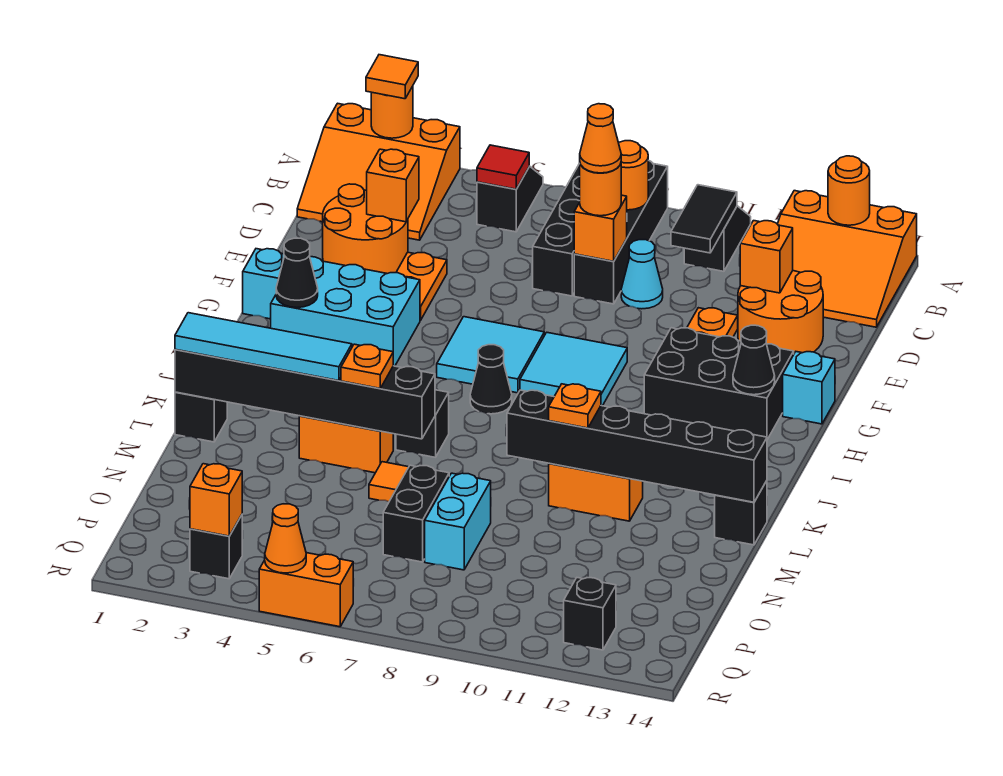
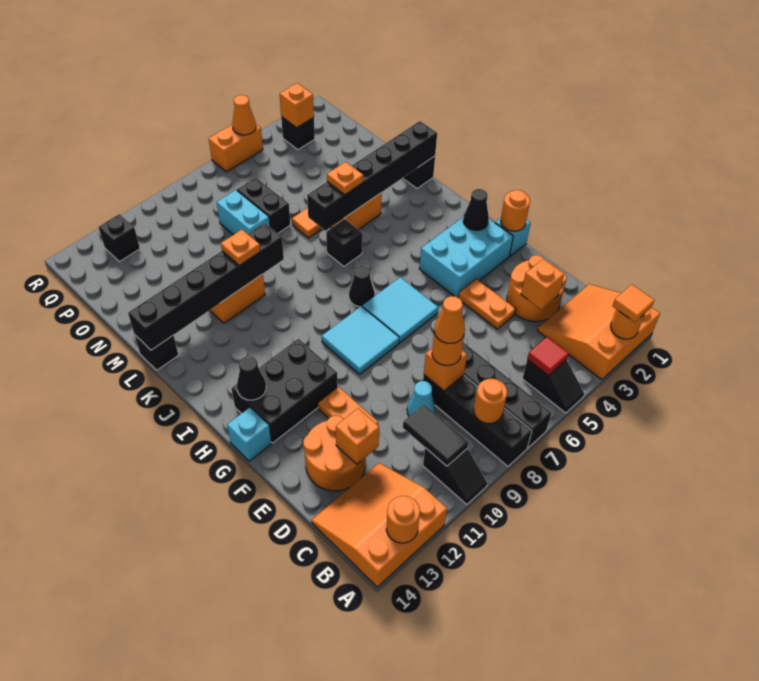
none -> orange round brick G1 level 2
cyan tile L1:L4 level 3 -> none

